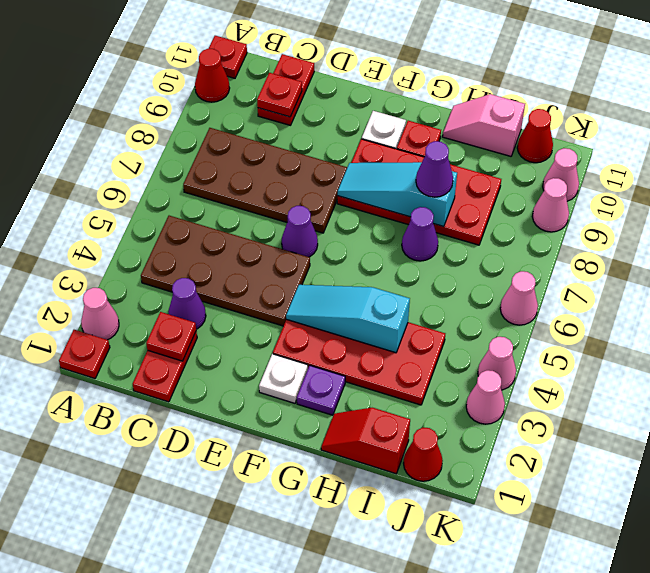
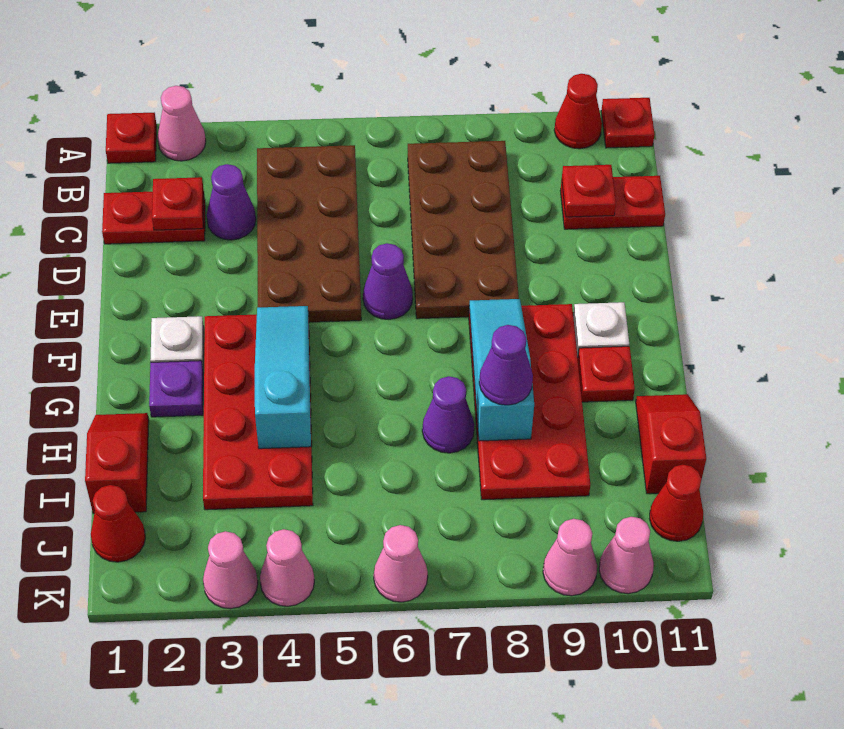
pink slope H11:I11 level 1 top I -> red slope H11:I11 level 1 top I

